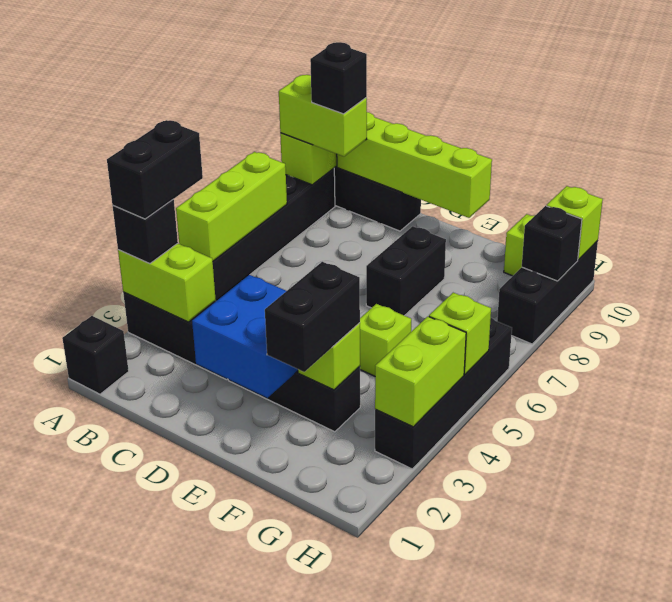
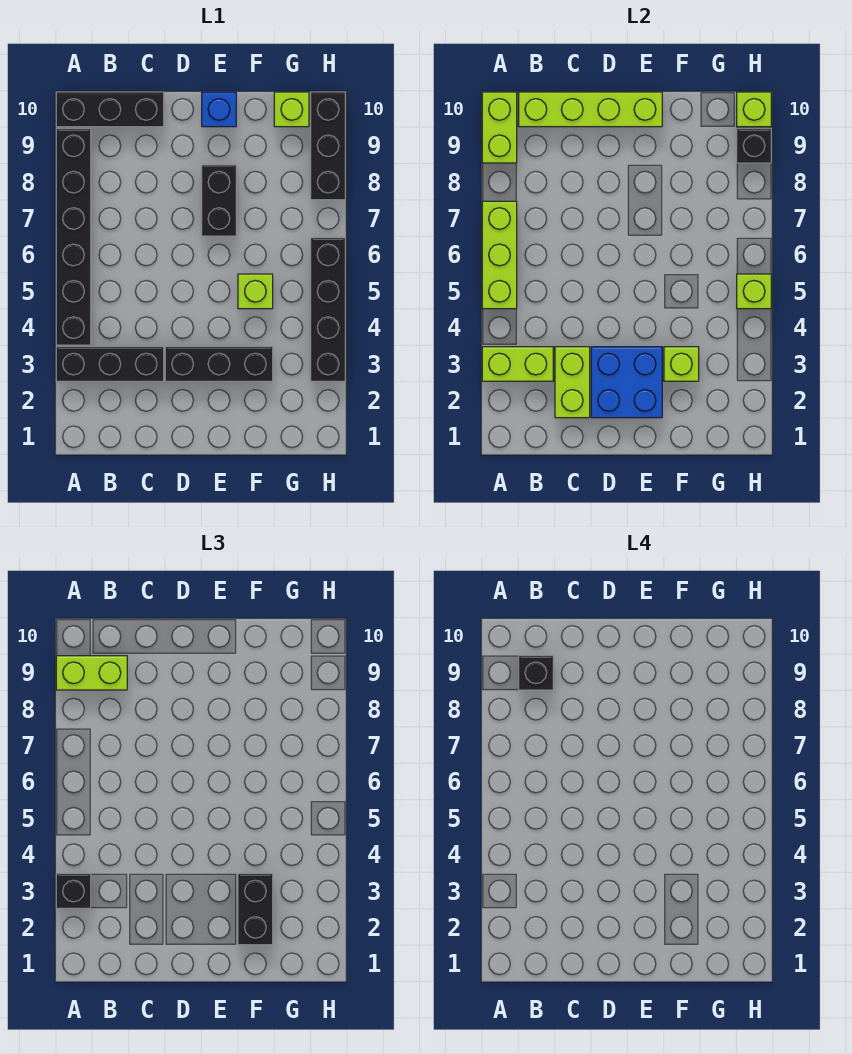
black brick A1 level 1 -> none
black brick A3:A4 level 4 -> none
none -> blue brick E10 level 1
lime brick H3:H4 level 2 -> lime brick C2:C3 level 2

